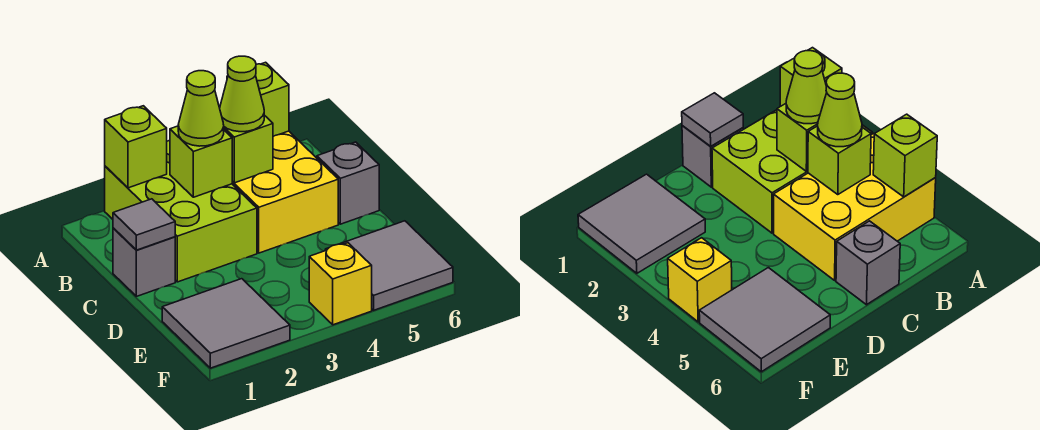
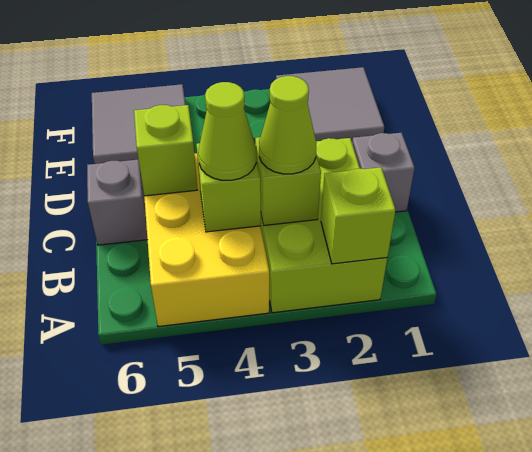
lime brick A5 level 2 -> lime brick C5 level 2
grey tile C1 level 2 -> none
yellow brick F4 level 1 -> none

